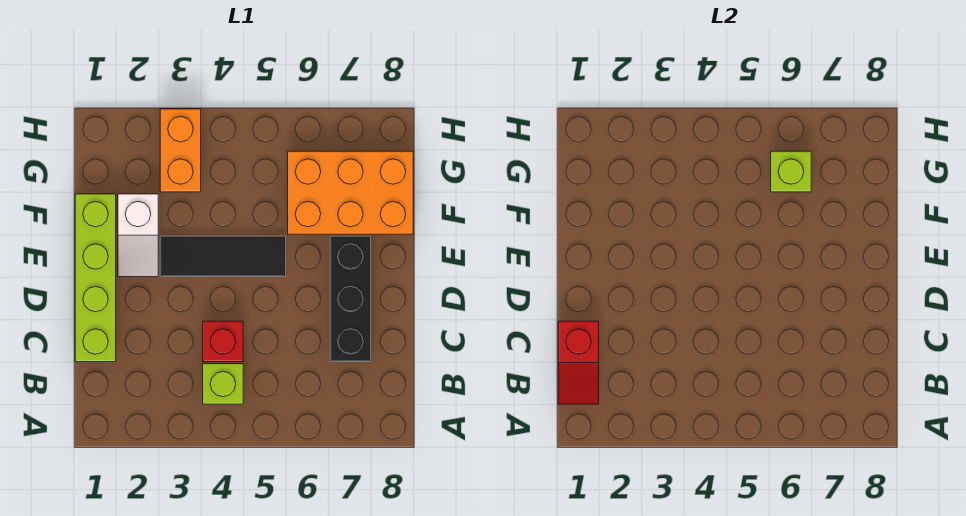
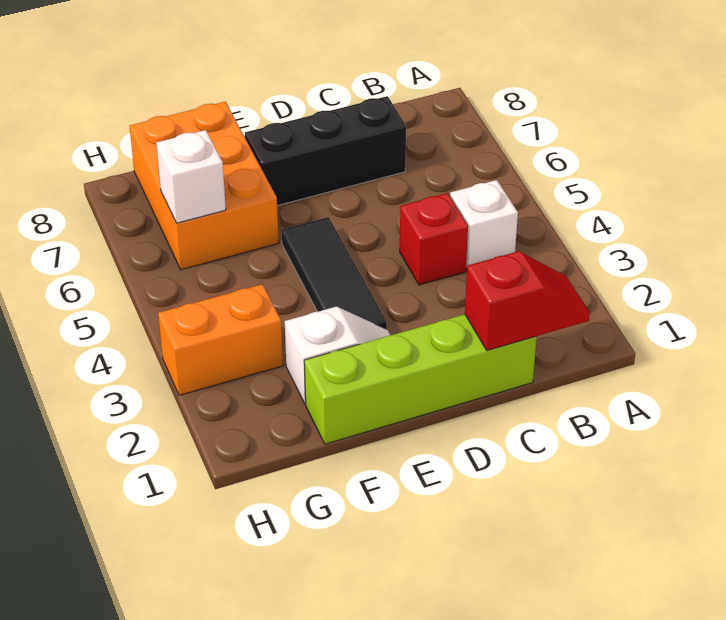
lime brick B4 level 1 -> white brick B4 level 1
lime brick G6 level 2 -> white brick G6 level 2

